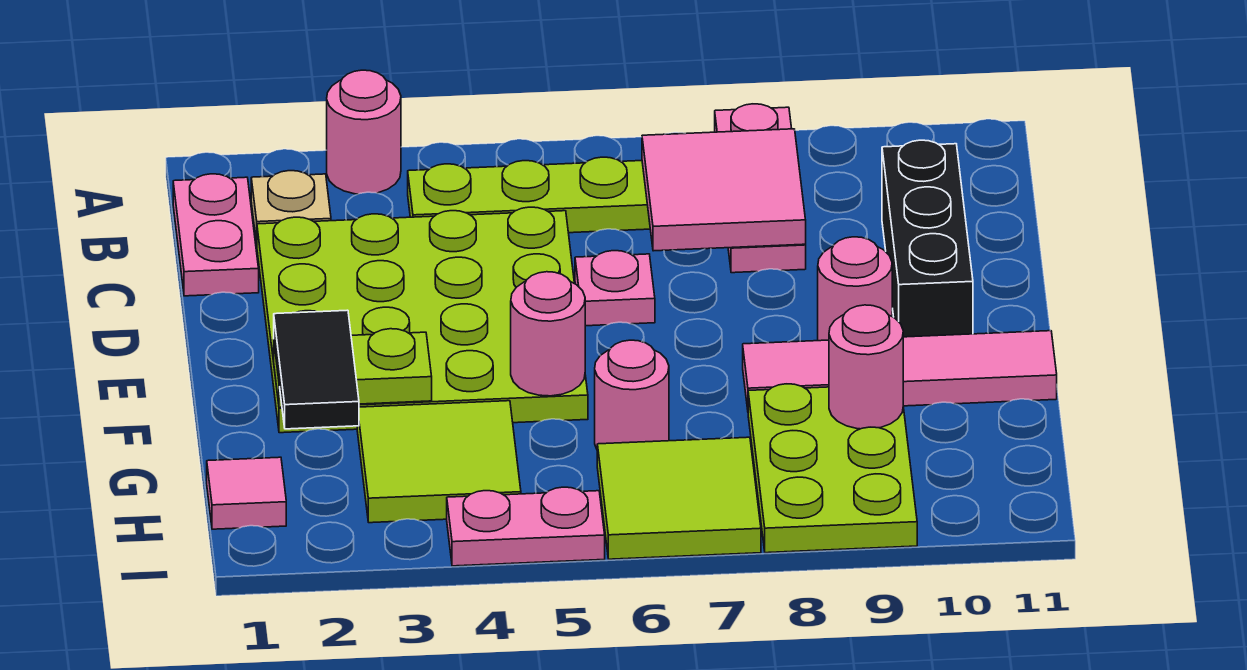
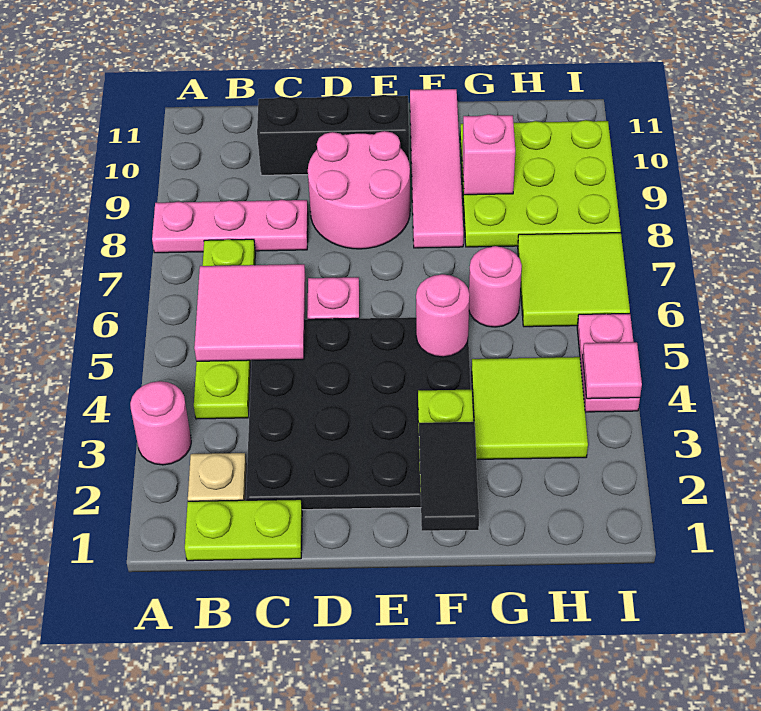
pink plate B1:C1 level 1 -> lime plate B1:C1 level 1
pink tile B7:C8 level 2 -> pink tile B5:C6 level 2
lime plate C2:F5 level 1 -> black plate C2:F5 level 1
pink round brick E9 level 1 -> pink round brick D8:E9 level 1
black tile F2:G2 level 3 -> black tile F1:F2 level 3
lime plate G8:I9 level 1 -> lime plate G8:I10 level 1
pink round brick G9 level 2 -> pink brick G9 level 2
pink tile H1 level 1 -> pink tile I4 level 2

